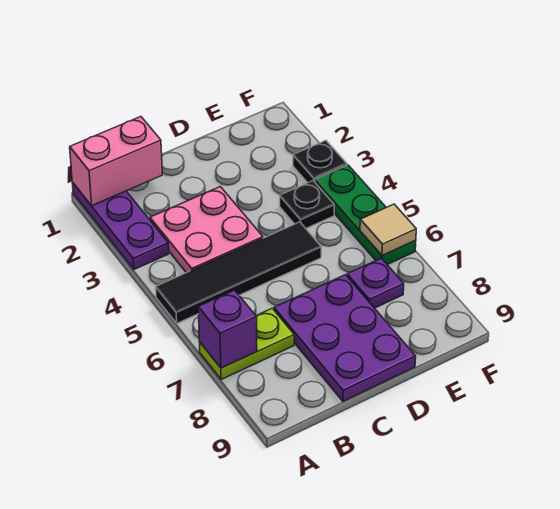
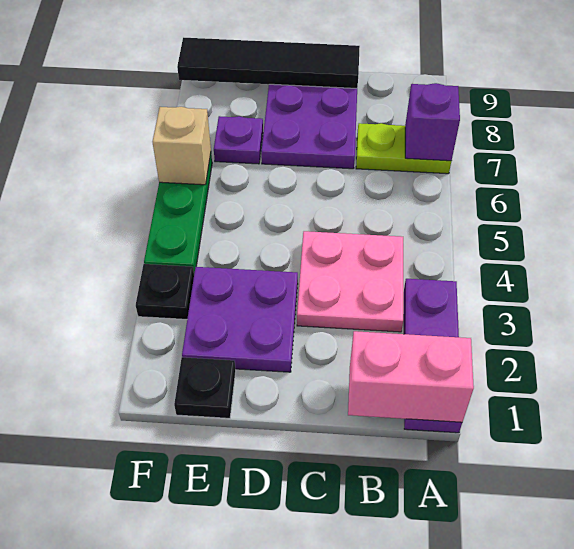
black tile A5:D5 level 1 -> black tile C9:F9 level 2
none -> purple plate D2:E3 level 1
black plate E4 level 1 -> black plate E1 level 1
tan tile F6 level 2 -> tan brick F6 level 2

